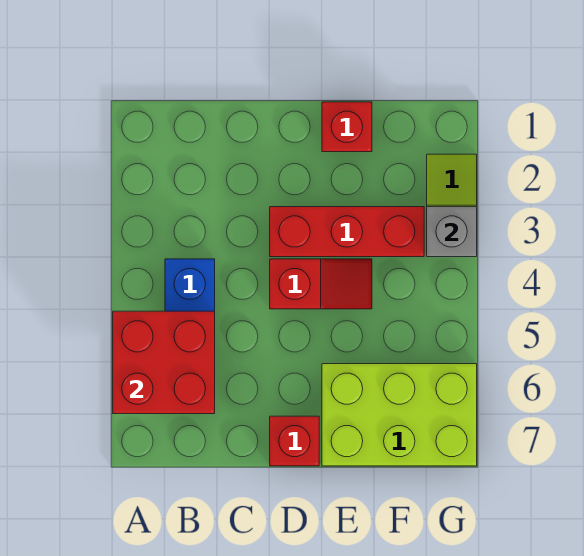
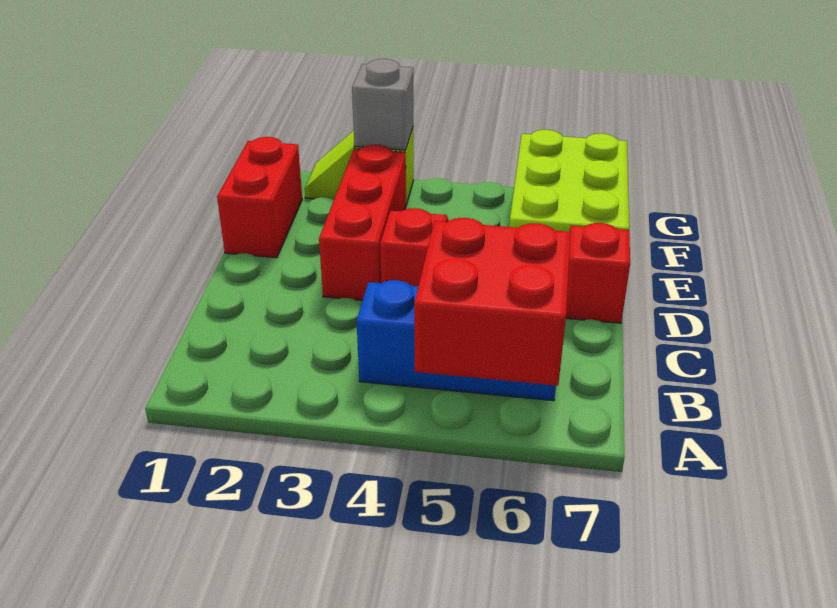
red brick E1 level 1 -> red brick E1:F1 level 1

